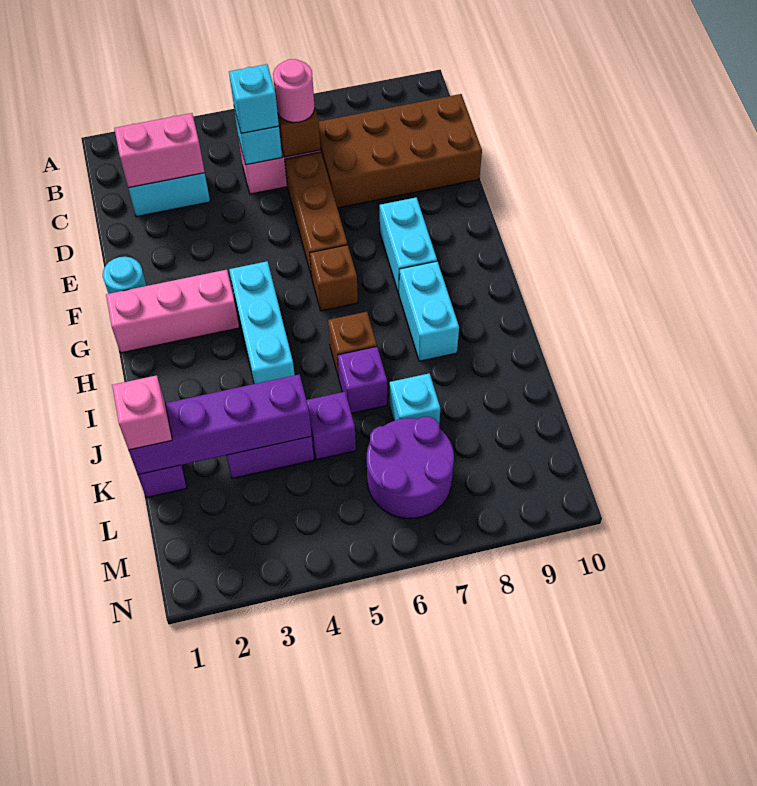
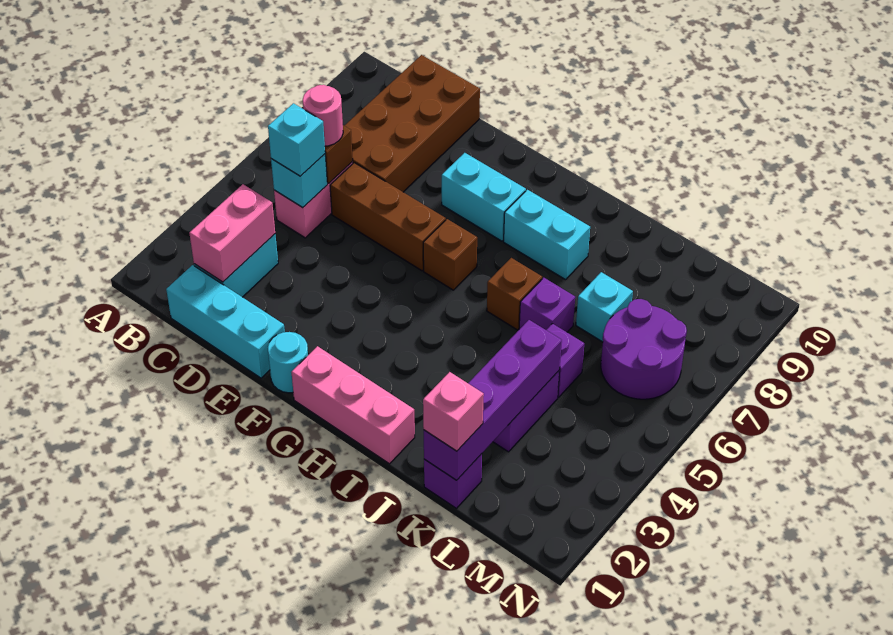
pink brick G1:G3 level 1 -> pink brick G1:I1 level 1
cyan brick G4:I4 level 1 -> cyan brick C1:E1 level 1

